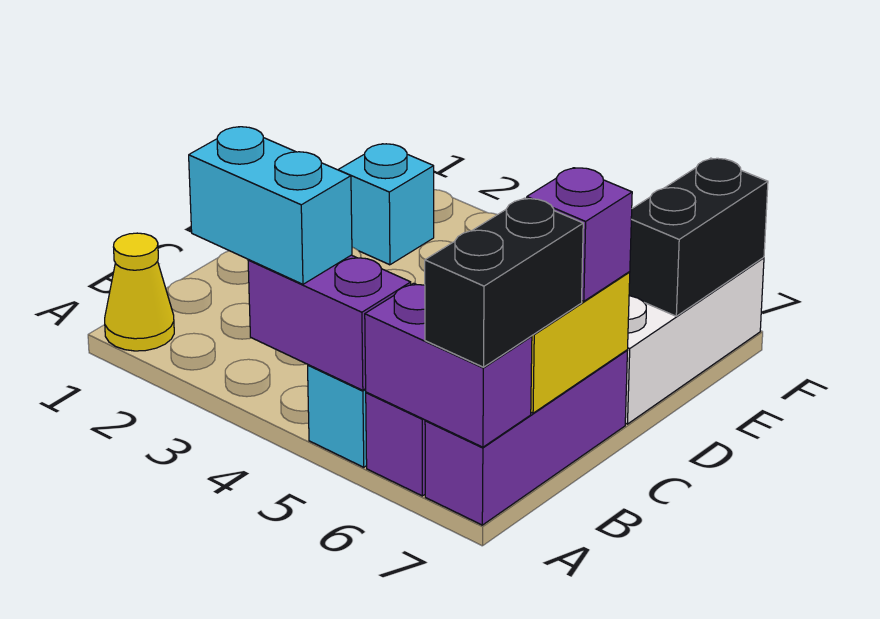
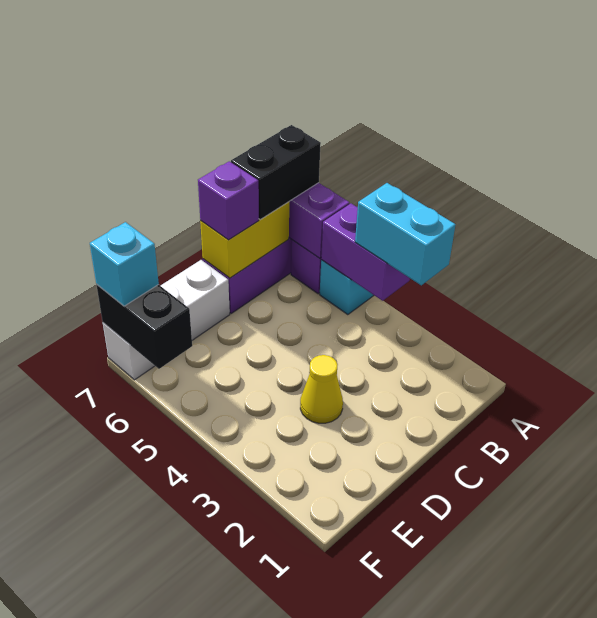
yellow cone A1 level 1 -> yellow cone D3 level 1
cyan brick E2 level 1 -> cyan brick F7 level 3
black brick E7:F7 level 2 -> black brick F6:F7 level 2

